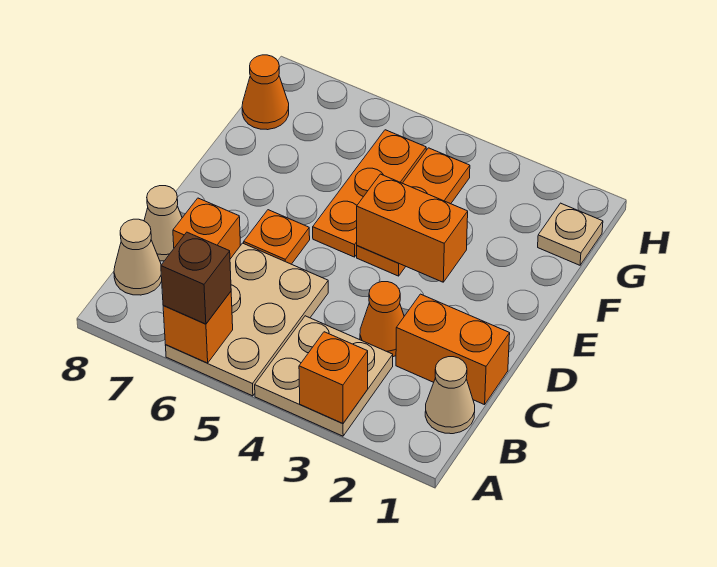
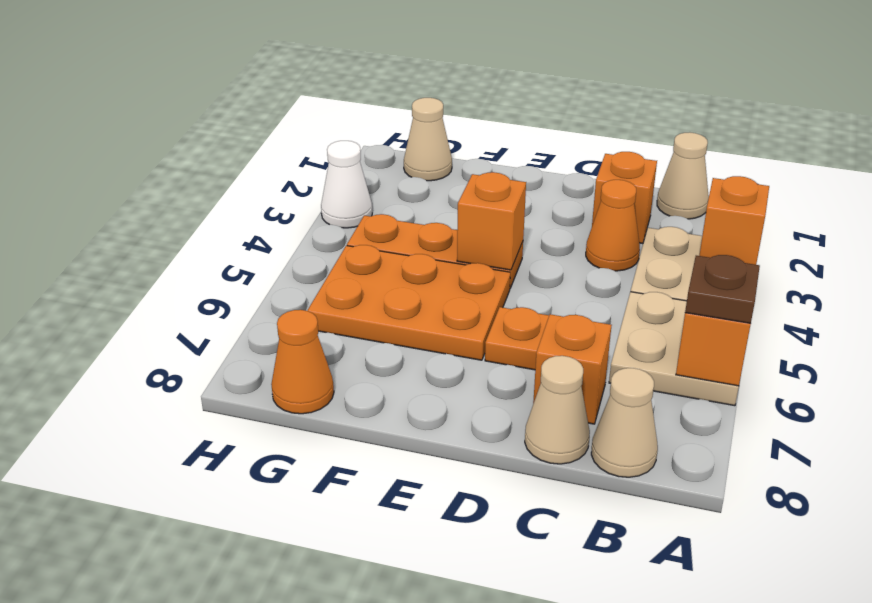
tan plate A5:C6 level 1 -> tan plate A5:B6 level 1
brown brick A6 level 3 -> brown plate A6 level 3
orange brick C1:C2 level 1 -> orange brick C2 level 1
orange brick E3:E4 level 2 -> orange brick E4 level 2
orange plate E5:G5 level 1 -> orange plate E5:G6 level 1
tan plate G1 level 1 -> tan cone G1 level 1
none -> white cone H3 level 1

